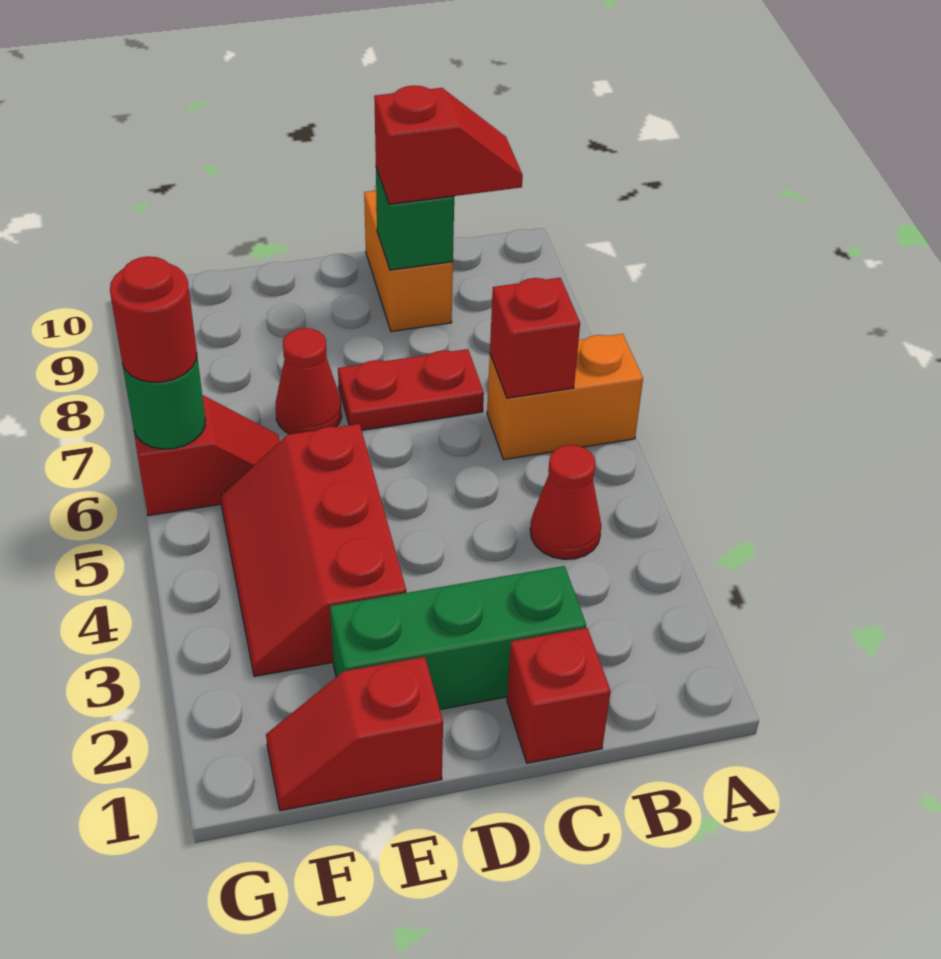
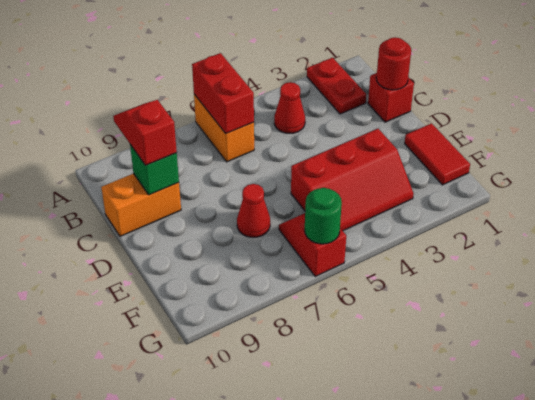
red brick B6 level 2 -> red brick A6:B6 level 2
green brick C2:E2 level 1 -> none
red plate C7:D7 level 1 -> red plate A2:B2 level 1
red slope E1:F1 level 1 top E -> red tile E1:F1 level 1
red round brick G6 level 3 -> red round brick C1 level 2

